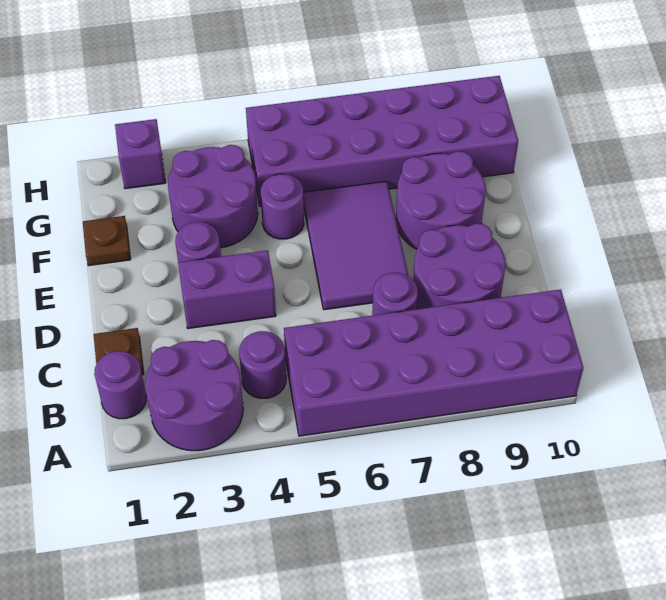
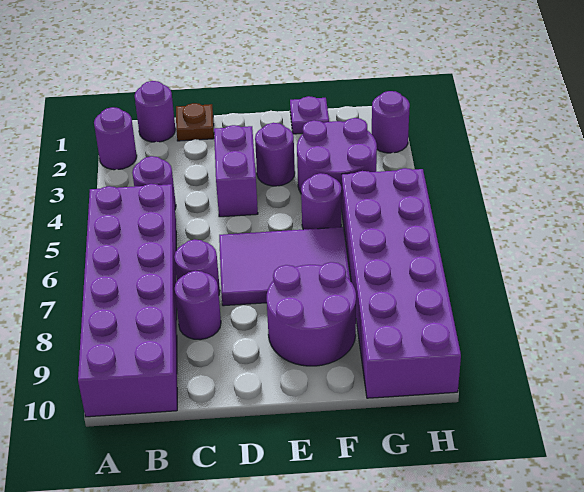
purple round brick A2:B3 level 1 -> purple round brick A2 level 1
purple round brick C8:D9 level 1 -> purple round brick C8 level 1
brown plate F1 level 1 -> purple plate F1 level 1
purple brick H2 level 1 -> purple round brick H2 level 1

